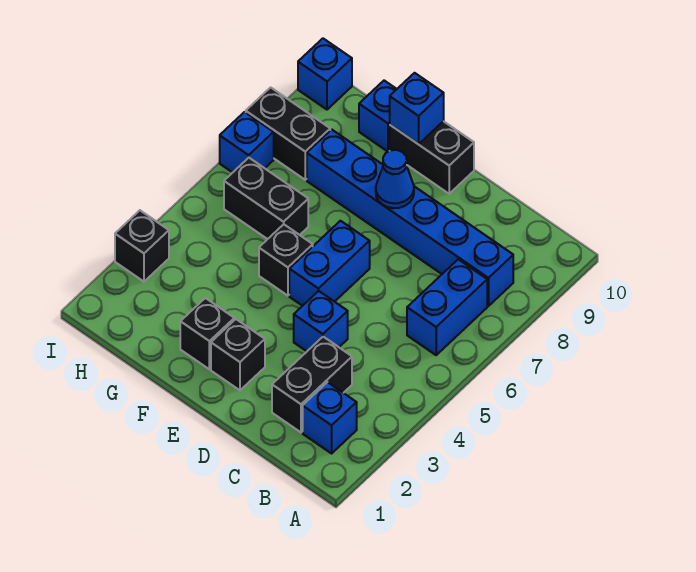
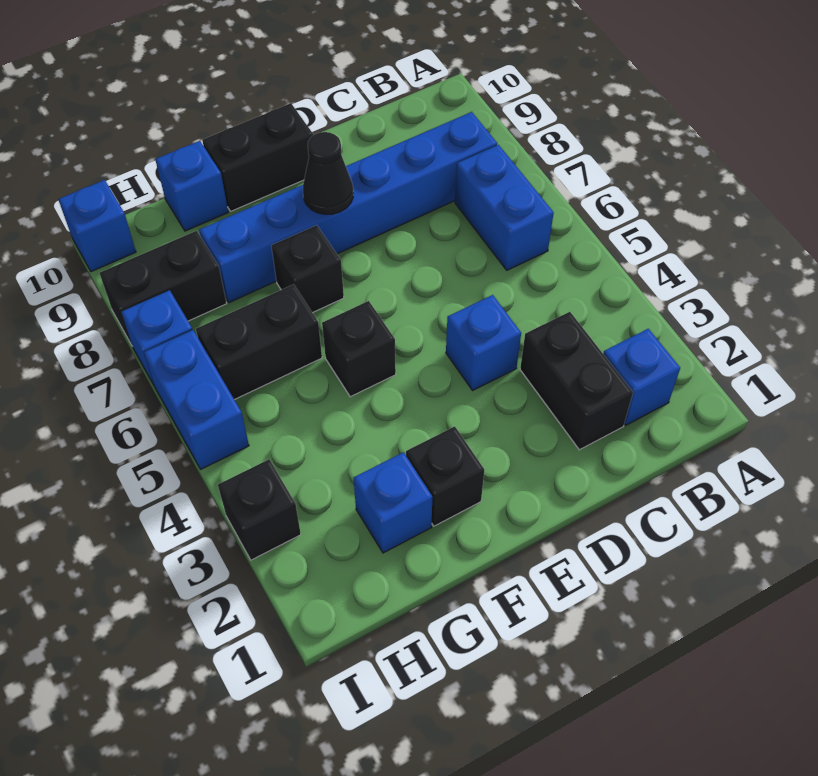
black brick E2 level 1 -> black brick F7 level 1
blue brick E5:E6 level 1 -> blue brick I5:I6 level 1
blue cone E8 level 2 -> black cone E8 level 2
blue brick F10 level 2 -> blue brick G2 level 1

